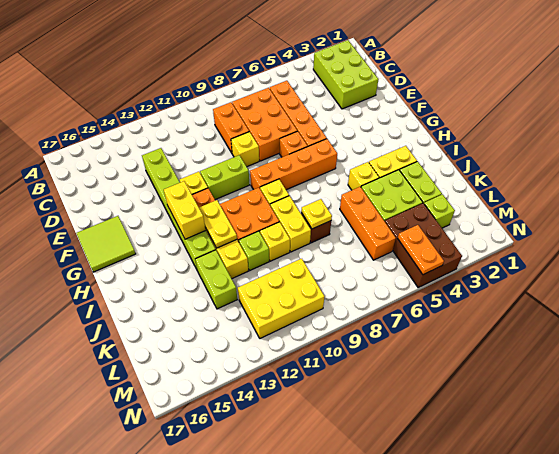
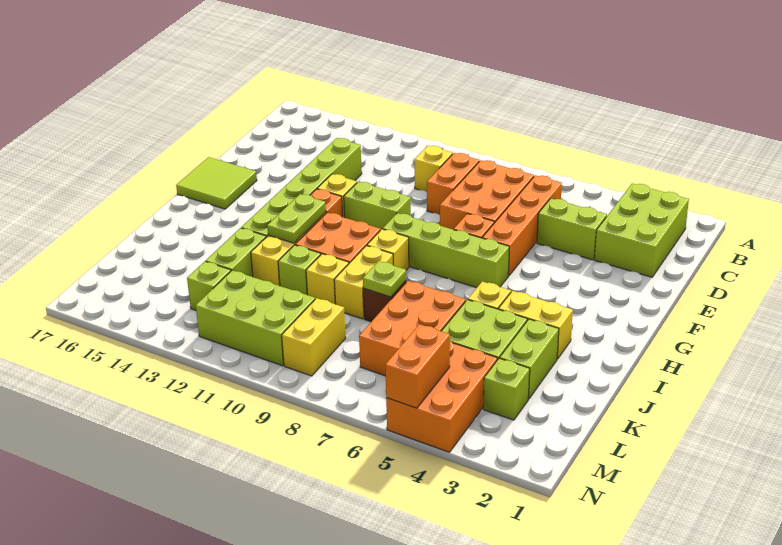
none -> lime brick D4:D5 level 1
yellow brick E9 level 1 -> yellow brick C10 level 1
orange brick G6:G9 level 1 -> lime brick G6:G9 level 1
yellow brick G13:H13 level 2 -> yellow brick L9:M9 level 1
yellow plate H12:I12 level 2 -> lime plate H12:I12 level 2
orange brick J6:L6 level 1 -> orange brick J6:L7 level 1
yellow plate J8 level 2 -> lime plate J8 level 2
brown brick L4:N5 level 1 -> orange brick L4:N5 level 1
yellow brick L10:M12 level 1 -> lime brick L10:M12 level 1
none -> lime brick L13 level 1
orange plate M5:N5 level 2 -> orange brick M5:N5 level 2

